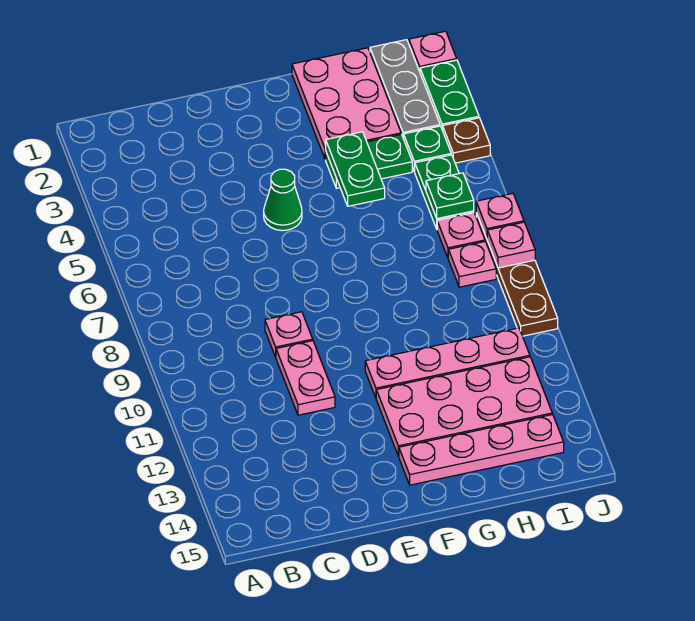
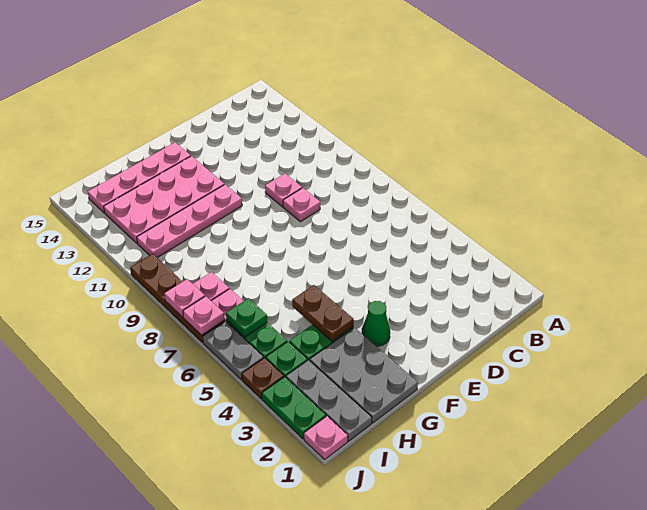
pink plate D10:D11 level 1 -> pink plate D10 level 1
green cone E5 level 1 -> green cone F3 level 1
pink plate G1:H3 level 1 -> grey plate G1:H3 level 1
green plate G4:G5 level 2 -> brown plate G4:G5 level 2
none -> grey plate J5:J6 level 1

